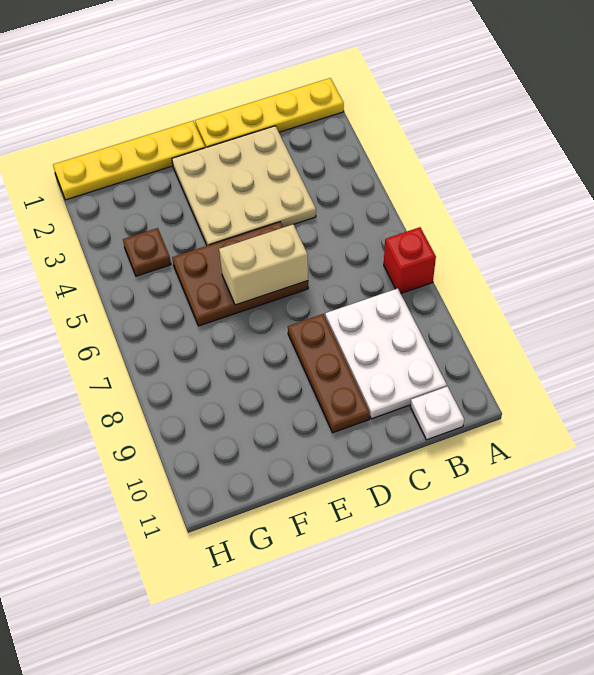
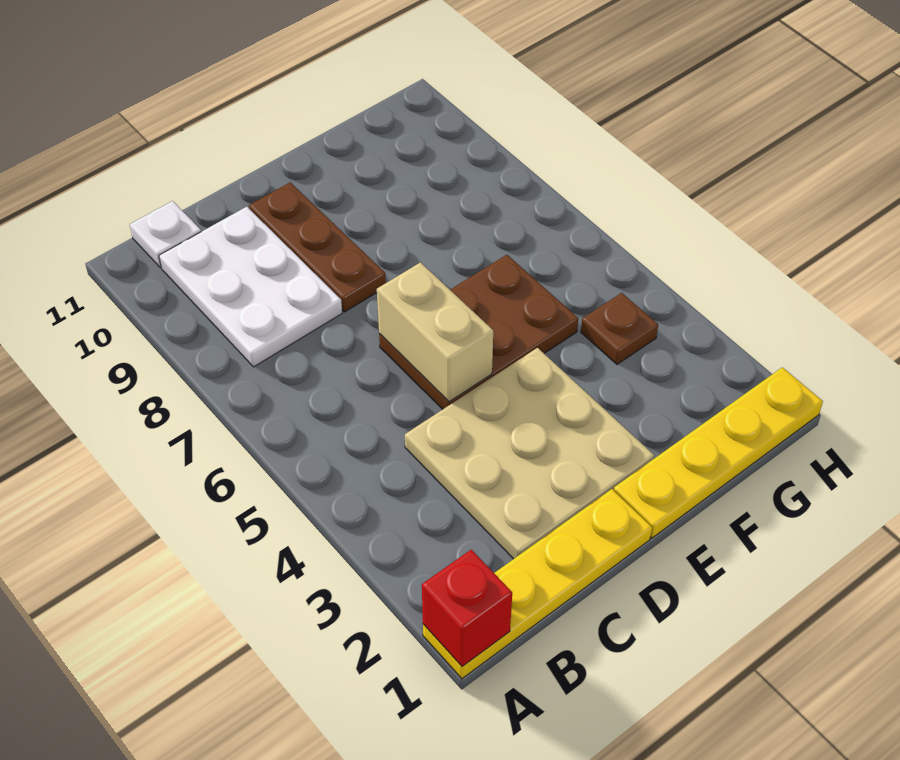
red brick A7 level 1 -> red brick A1 level 2
tan brick D6:E6 level 2 -> tan brick D5:D6 level 2

